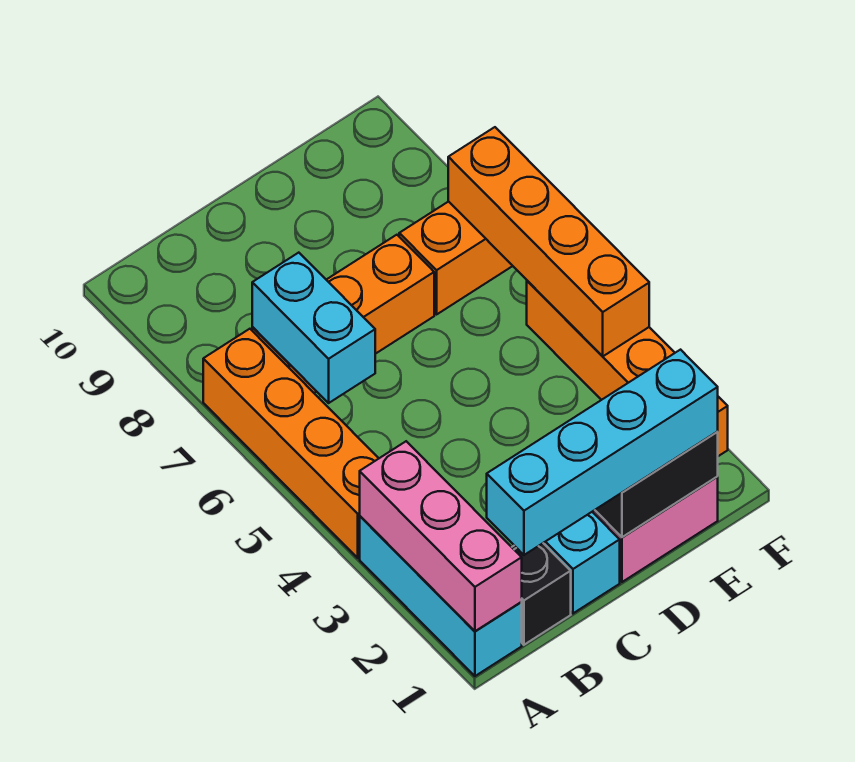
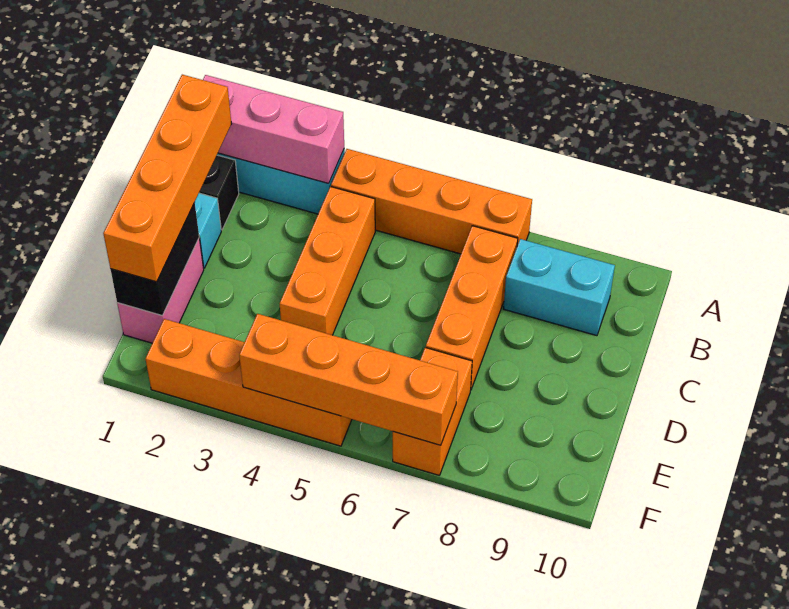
cyan brick B1:E1 level 3 -> orange brick B1:E1 level 3
none -> orange brick B4:D4 level 1
cyan brick B6:B7 level 2 -> cyan brick B8:B9 level 1

